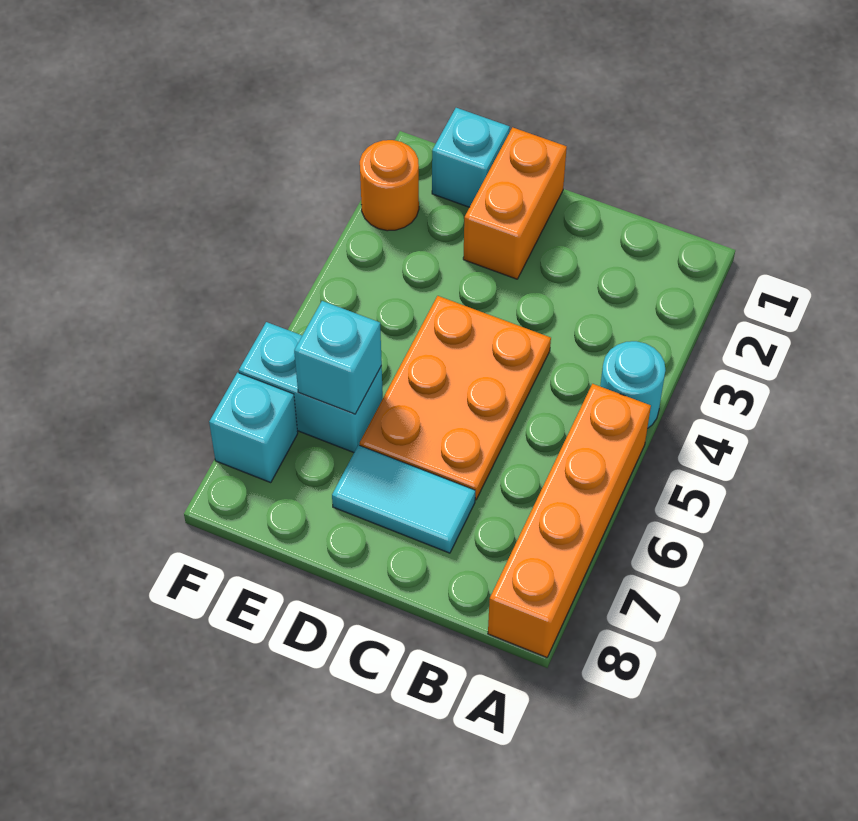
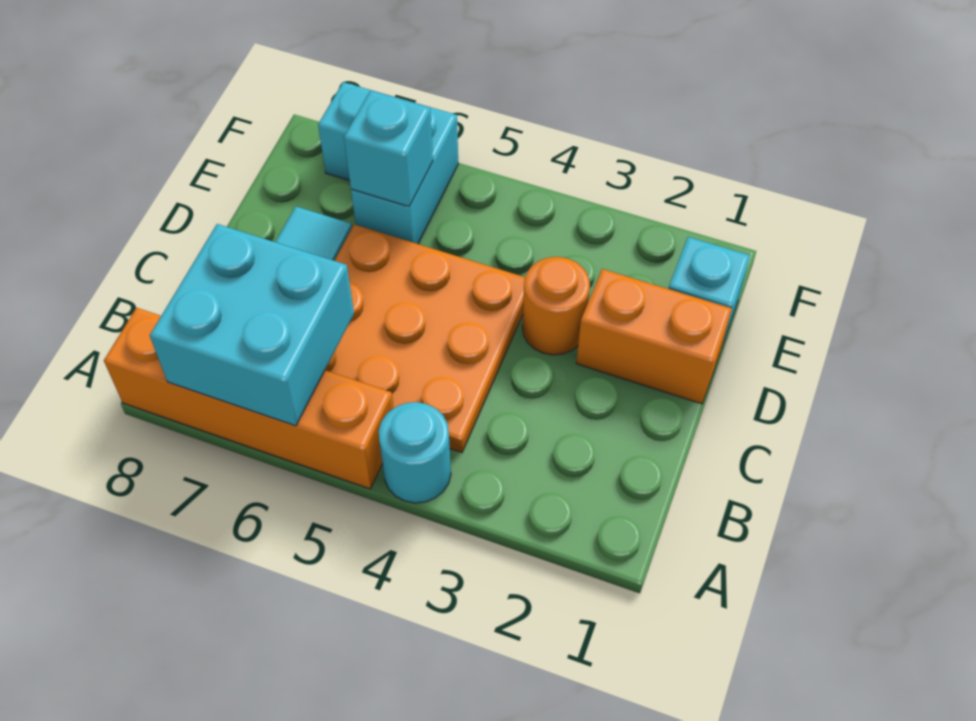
none -> cyan brick A6:B7 level 2
orange plate C4:D6 level 1 -> orange plate B4:D6 level 1
orange round brick F2 level 1 -> orange round brick D3 level 1

